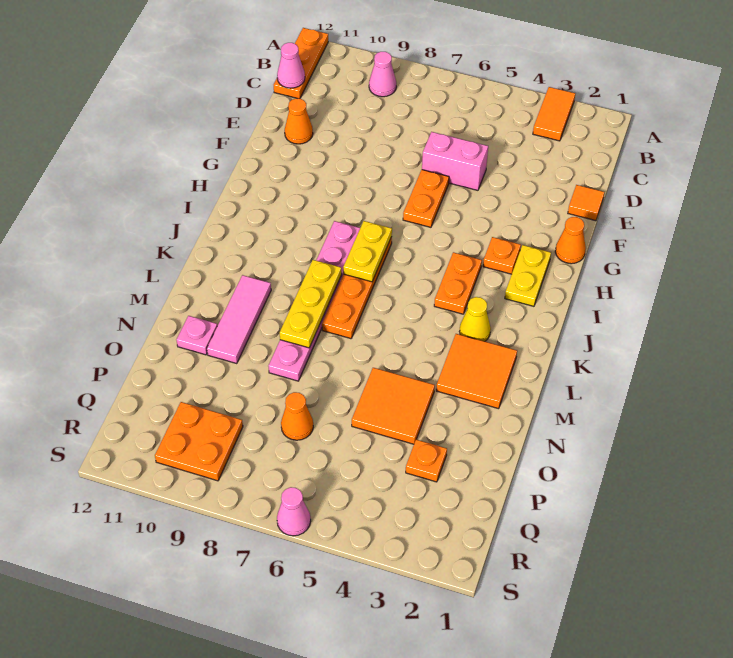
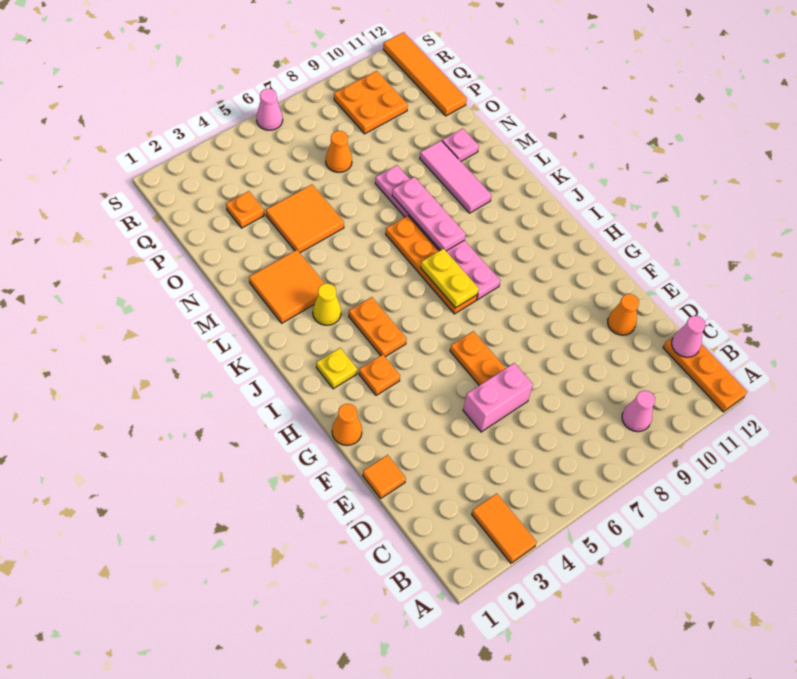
yellow plate H2:I2 level 1 -> yellow plate I2 level 1
yellow plate K8:M8 level 2 -> pink plate K8:M8 level 2
none -> orange tile P12:S12 level 1

